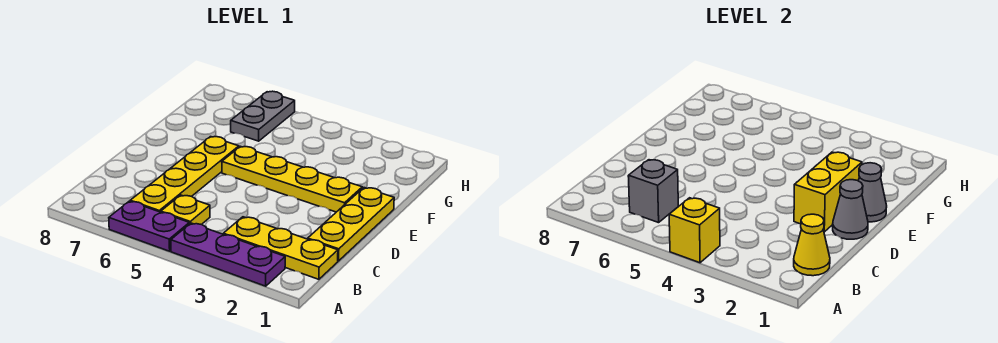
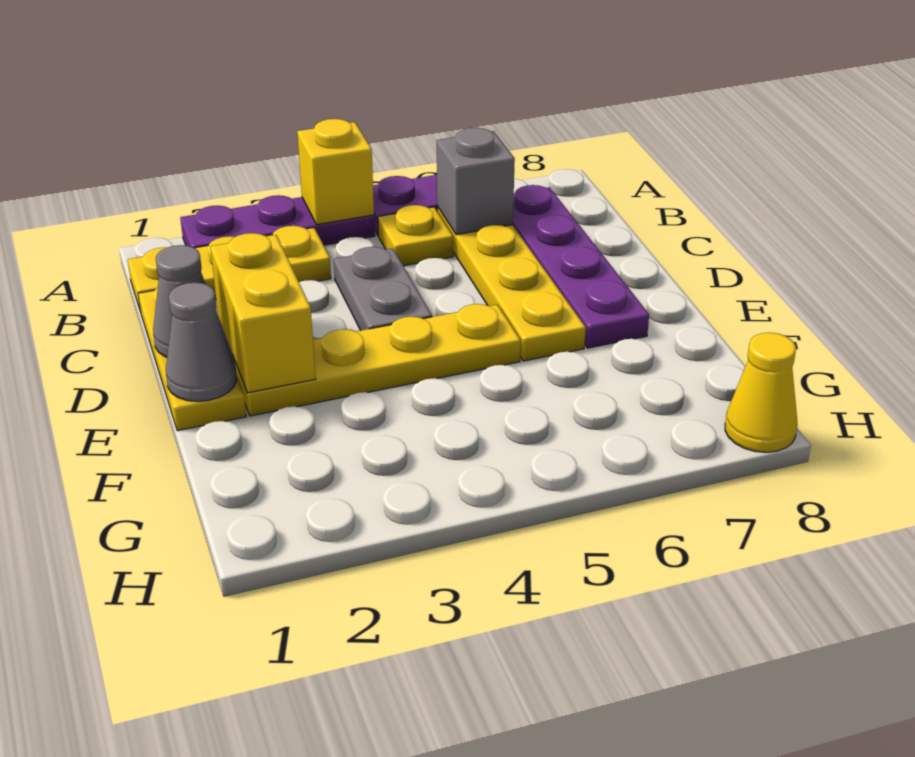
yellow cone B1 level 2 -> yellow cone H8 level 1
none -> purple plate B7:E7 level 1
grey plate G6:H6 level 1 -> grey plate C4:D4 level 1

